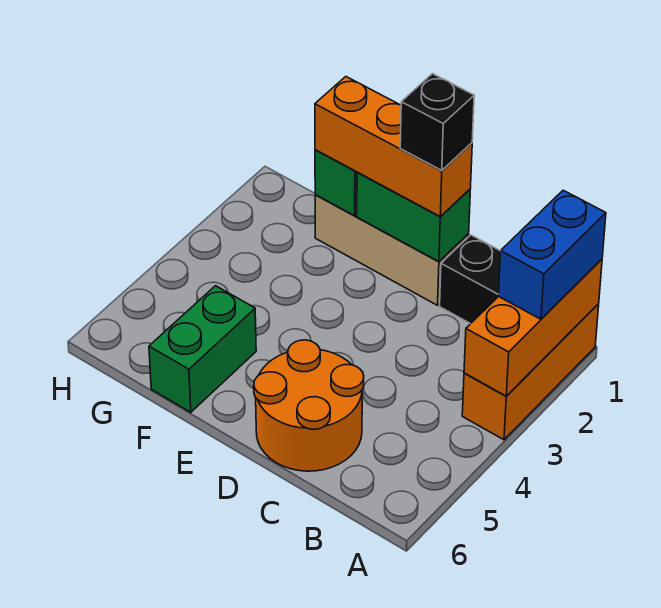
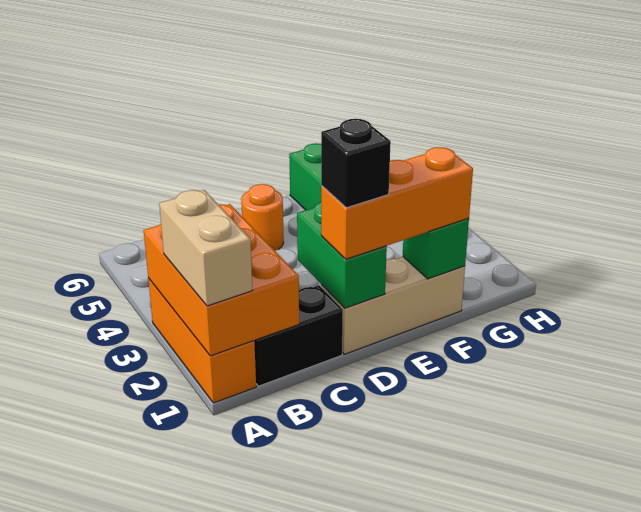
orange brick A1:A3 level 2 -> orange brick A1:B3 level 2
blue brick A1:A2 level 3 -> tan brick A1:A2 level 3
orange round brick C5:D6 level 1 -> orange round brick D5 level 1
green brick D1:E1 level 2 -> green brick D1:D2 level 2

